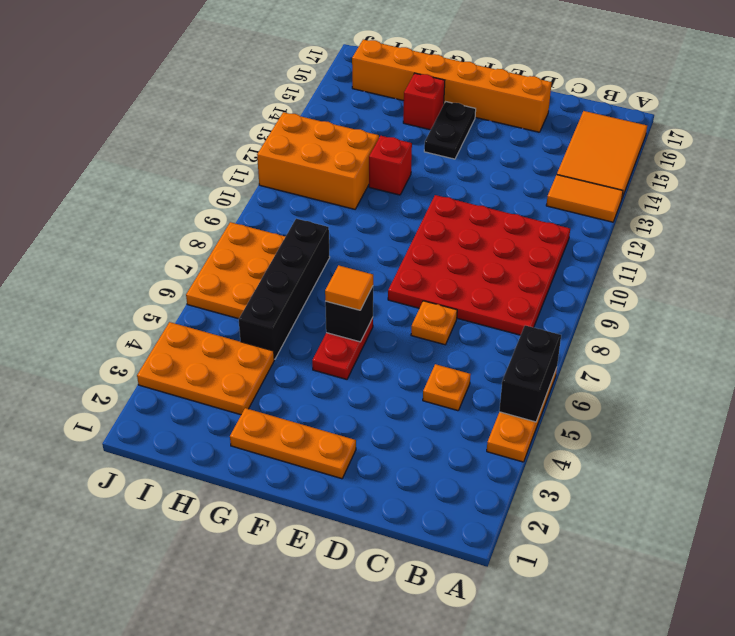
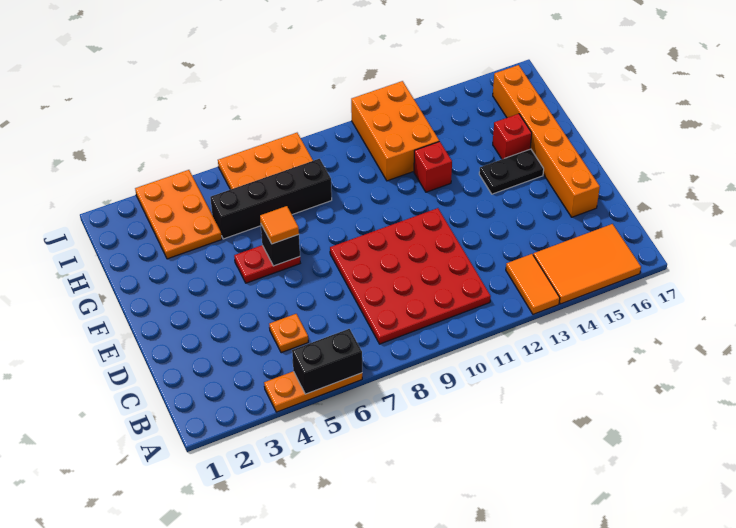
orange plate D7 level 1 -> none
orange plate E2:G2 level 1 -> none

